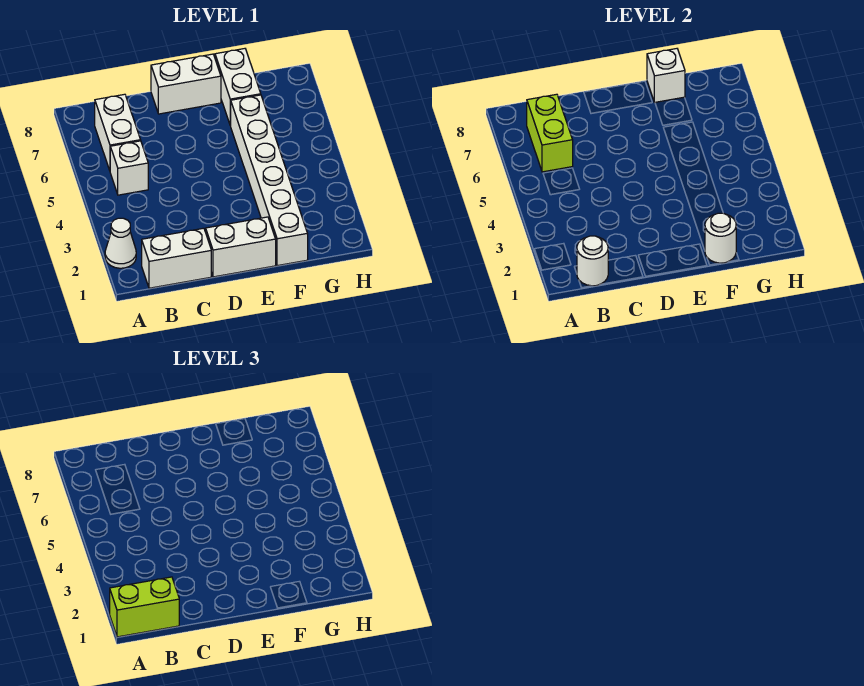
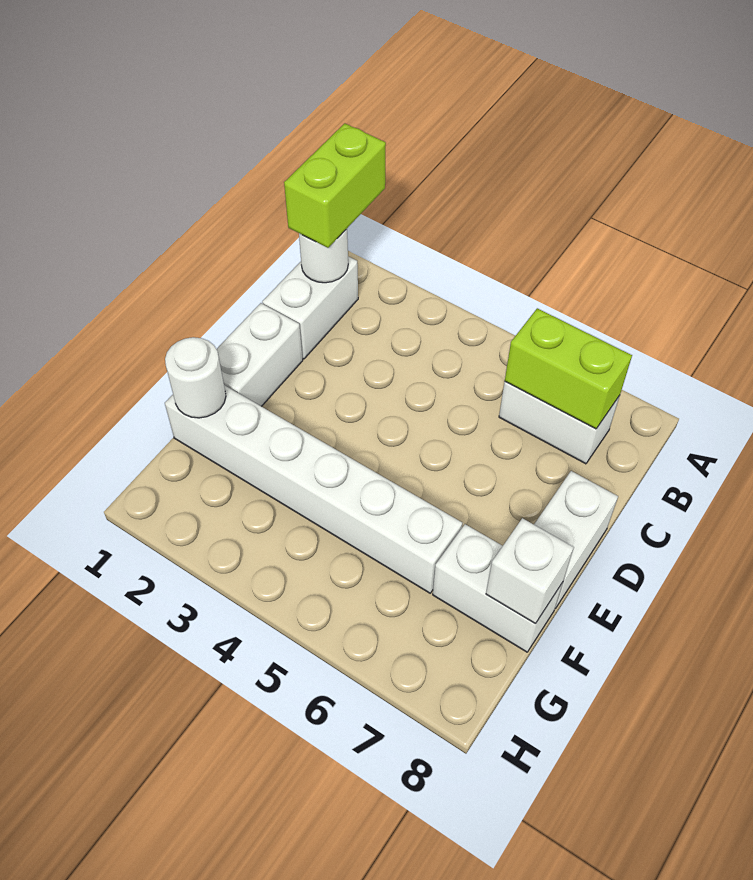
white cone A2 level 1 -> none
white brick B5 level 1 -> none

